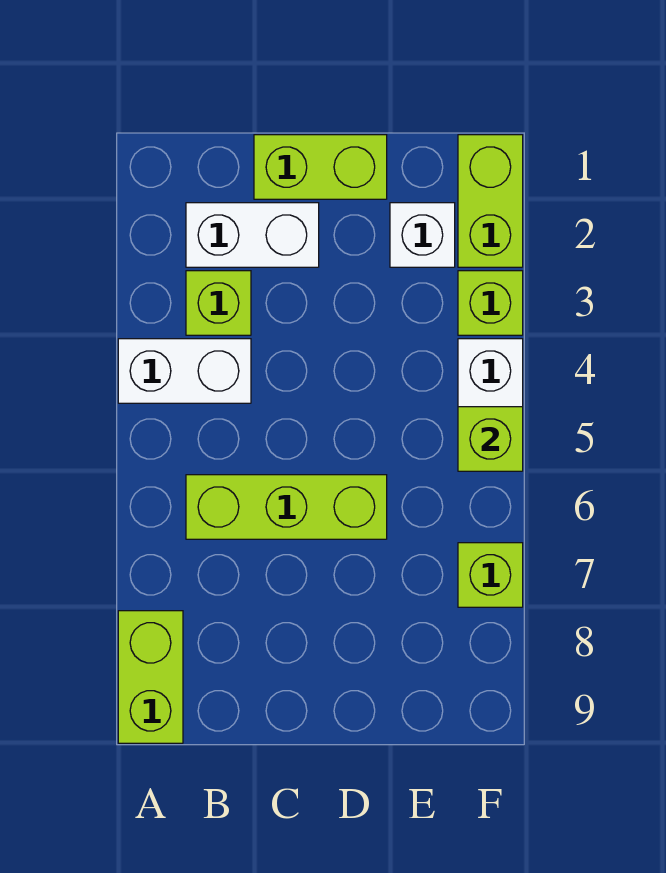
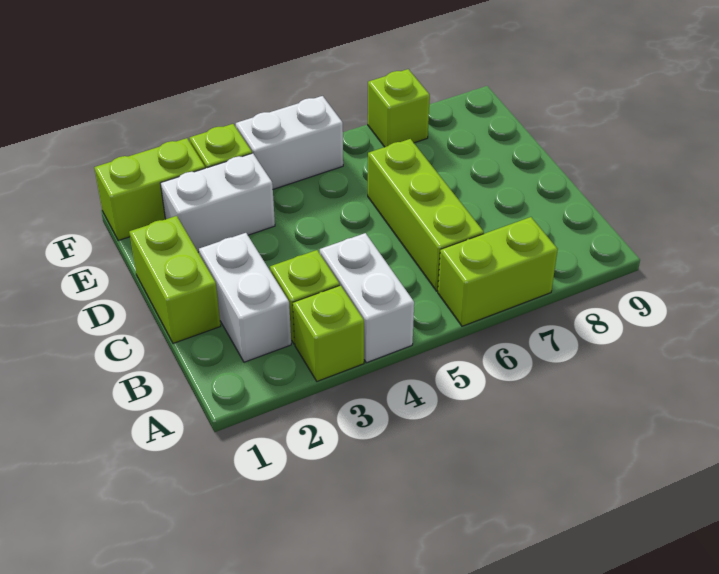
lime brick A8:A9 level 1 -> lime brick A6:A7 level 1
white brick E2 level 1 -> white brick E2:E3 level 1
lime brick F5 level 2 -> lime brick A3 level 1

